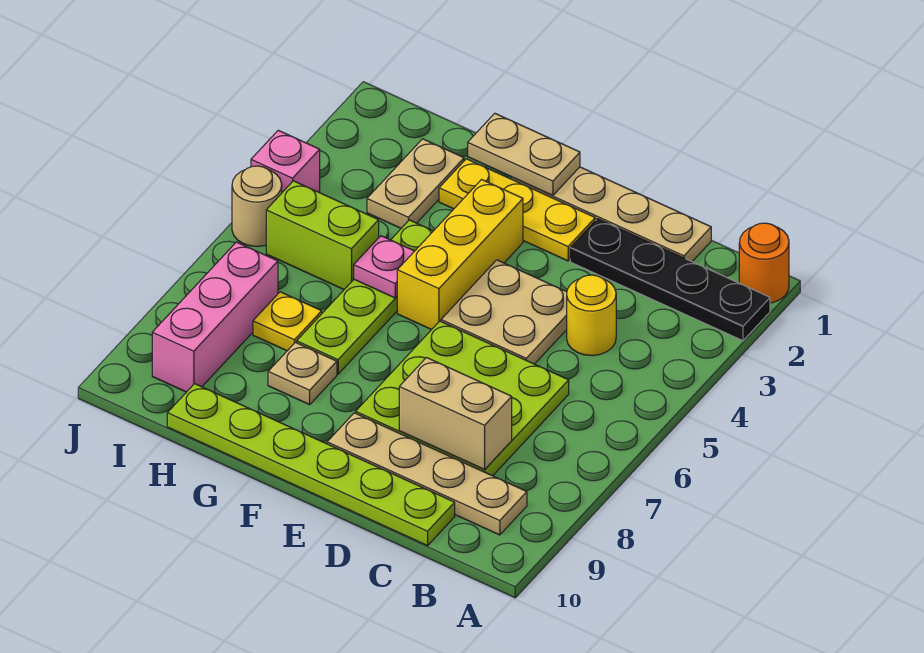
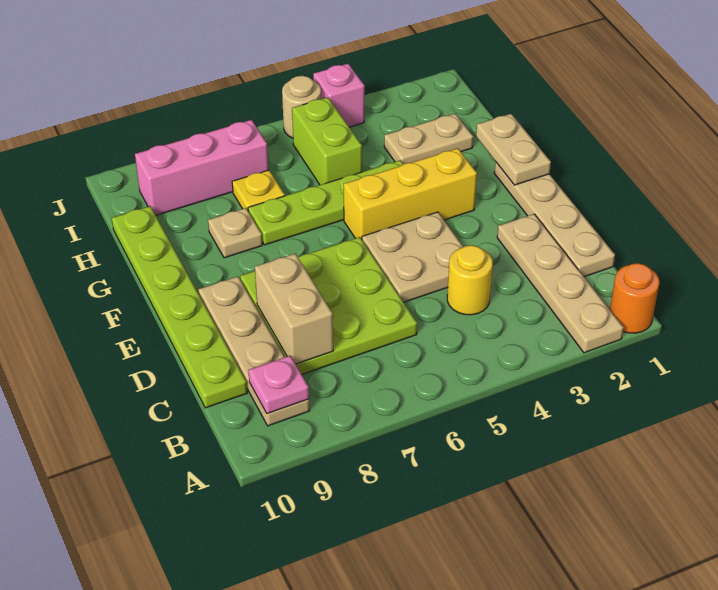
black plate A2:D2 level 1 -> tan plate A2:D2 level 1
yellow plate E2:G2 level 1 -> none
pink plate G5 level 2 -> pink plate B9 level 2

